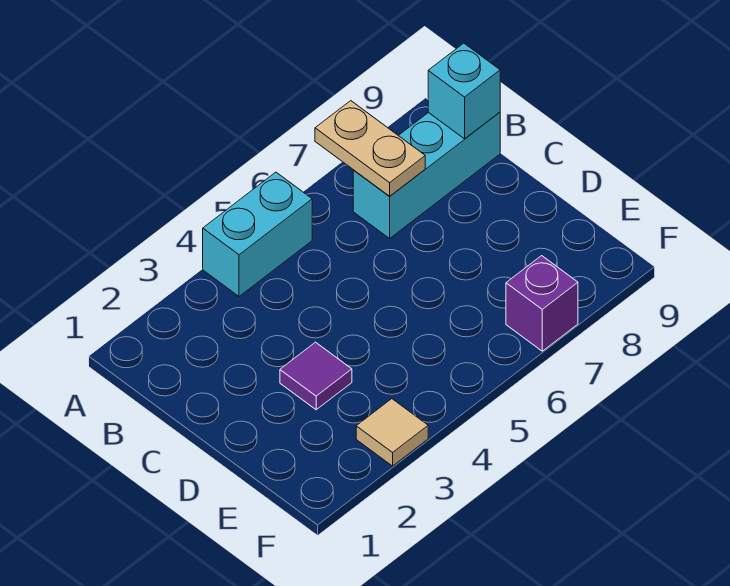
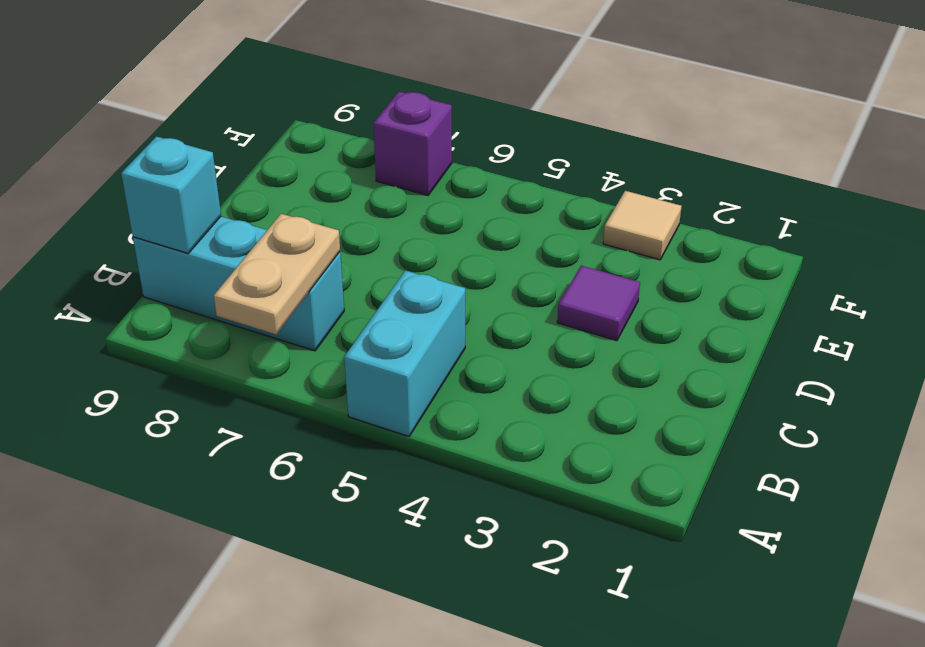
cyan brick A4:A5 level 1 -> cyan brick A5:B5 level 1

